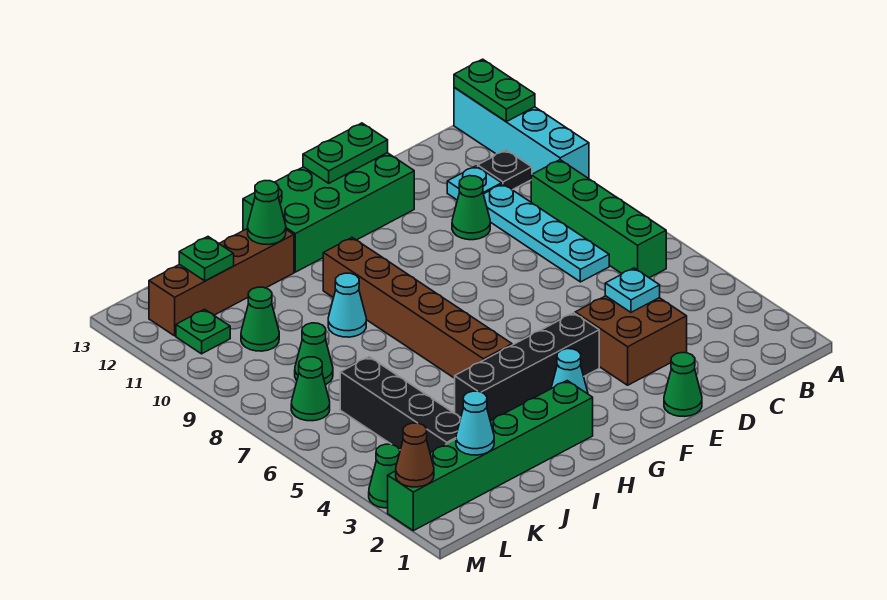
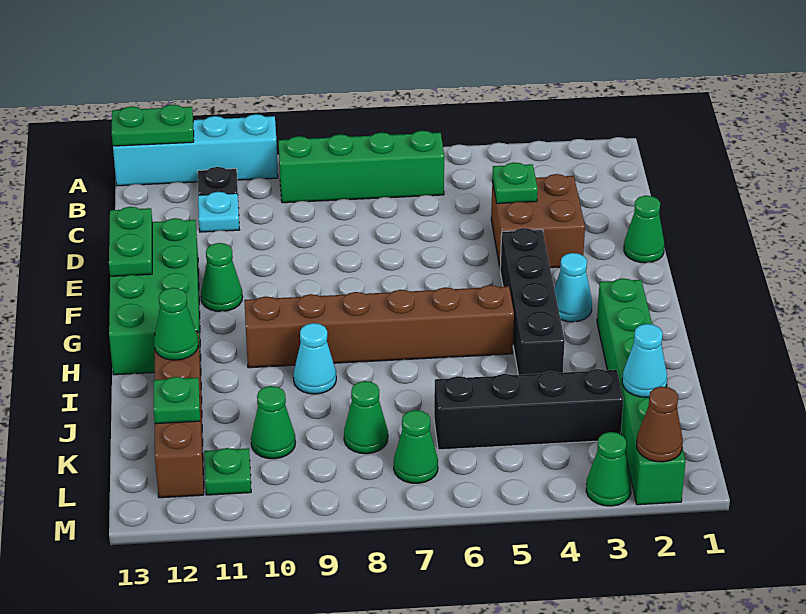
cyan plate C7:C10 level 1 -> none
cyan plate D4 level 2 -> green plate D4 level 2
green cone D10 level 1 -> green cone F11 level 1

